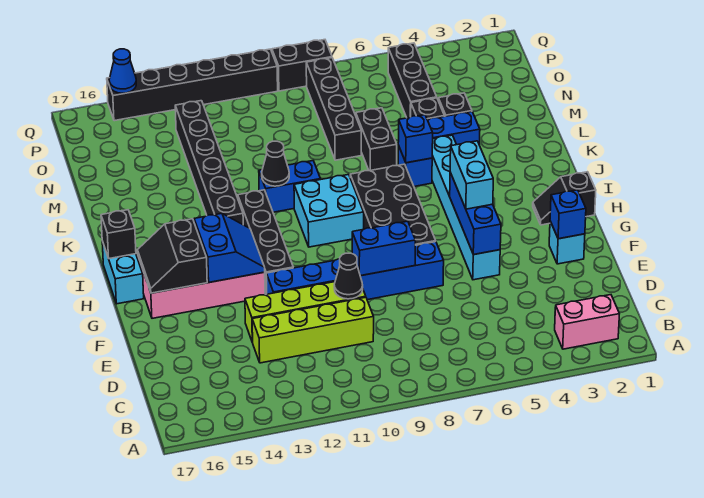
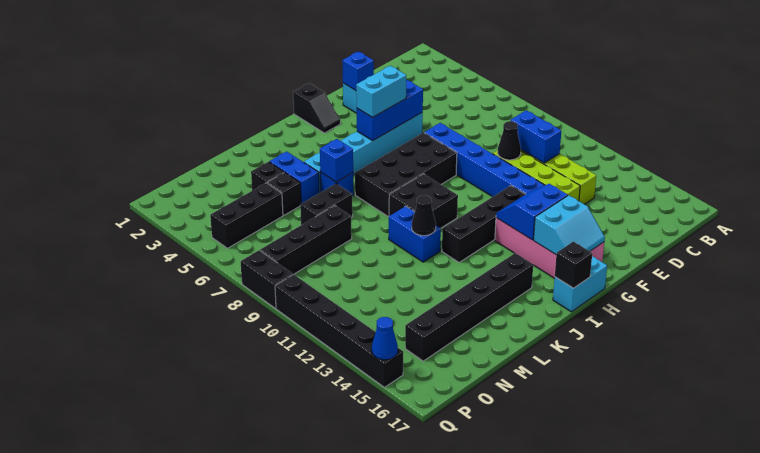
pink brick B2:B3 level 1 -> none
blue brick F8:F9 level 2 -> blue brick D10:D11 level 2
black slope G15:H16 level 2 top 15 -> cyan slope G15:H16 level 2 top 15
cyan brick I9:J10 level 1 -> black brick I9:J10 level 1
black brick J13:O13 level 1 -> black brick J15:O15 level 1

